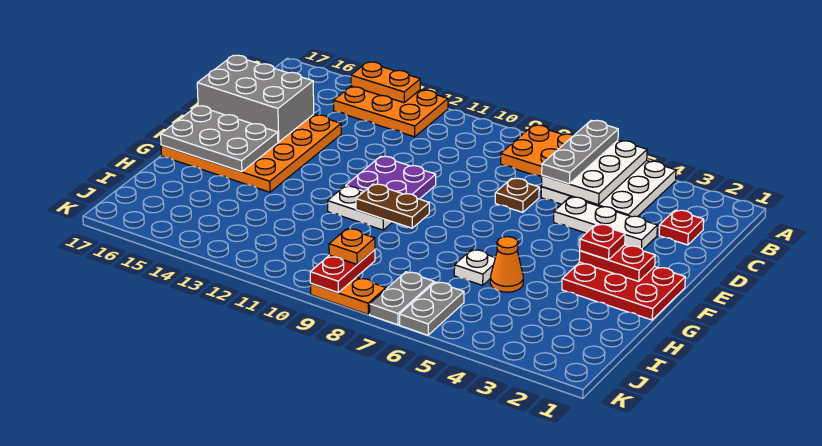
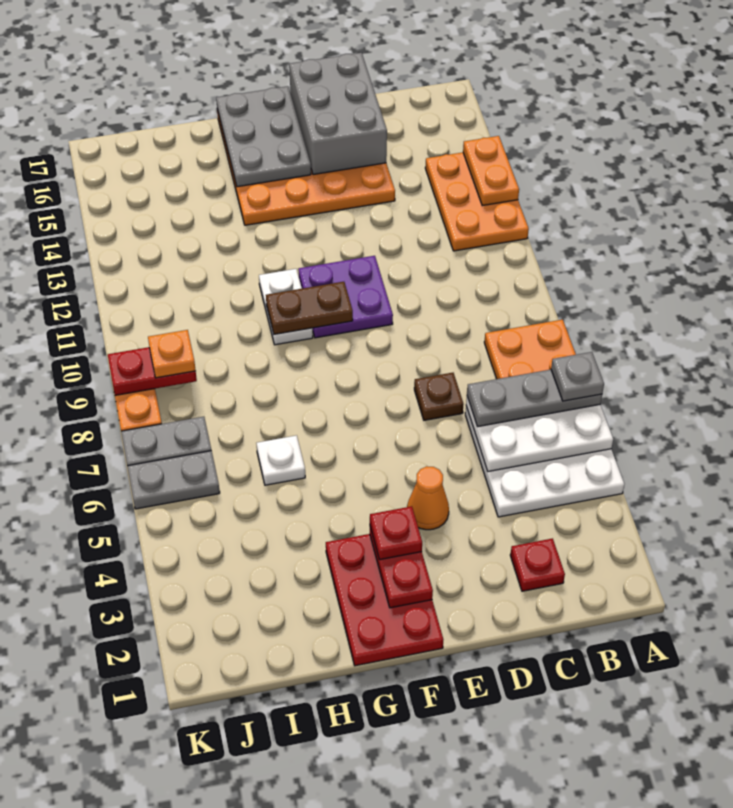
none -> grey plate A6 level 4
white plate D3:D5 level 1 -> none
brown plate G9:G10 level 2 -> brown plate F10:G10 level 2
orange cone H5 level 1 -> orange cone E4 level 1

